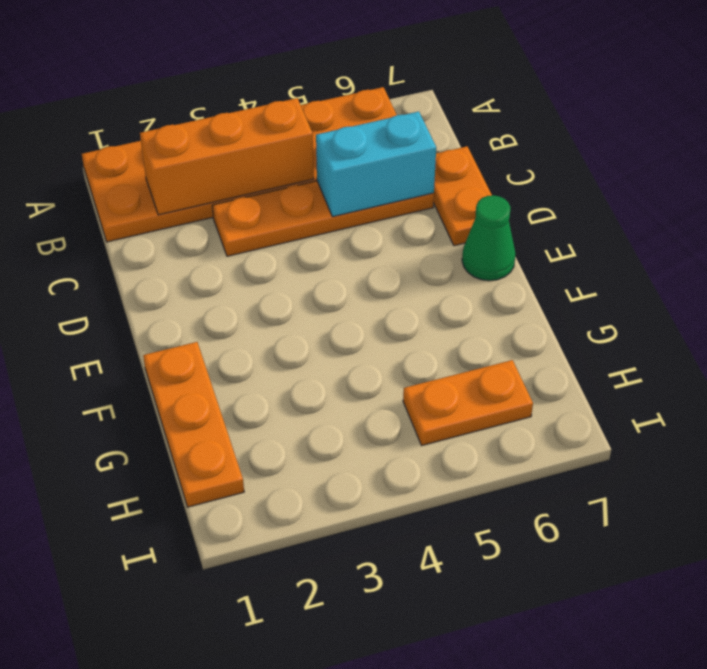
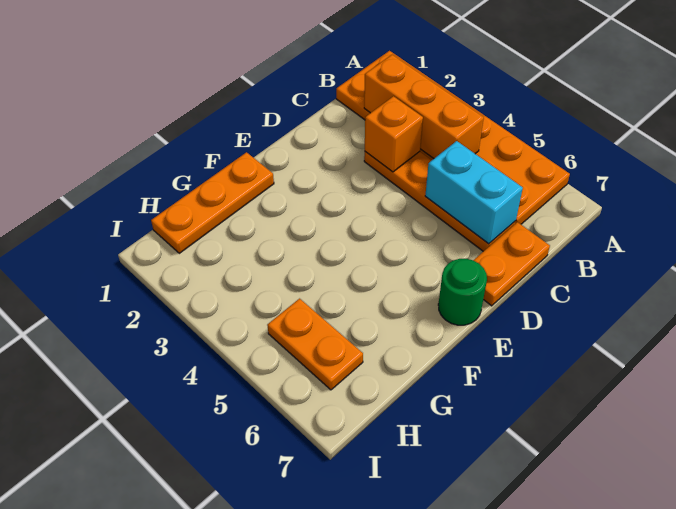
none -> orange brick C3 level 2
green cone E7 level 1 -> green round brick E7 level 1

